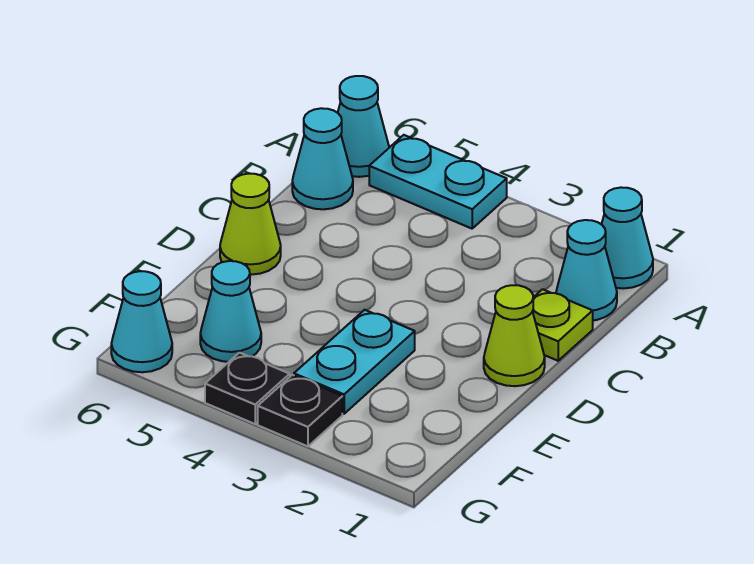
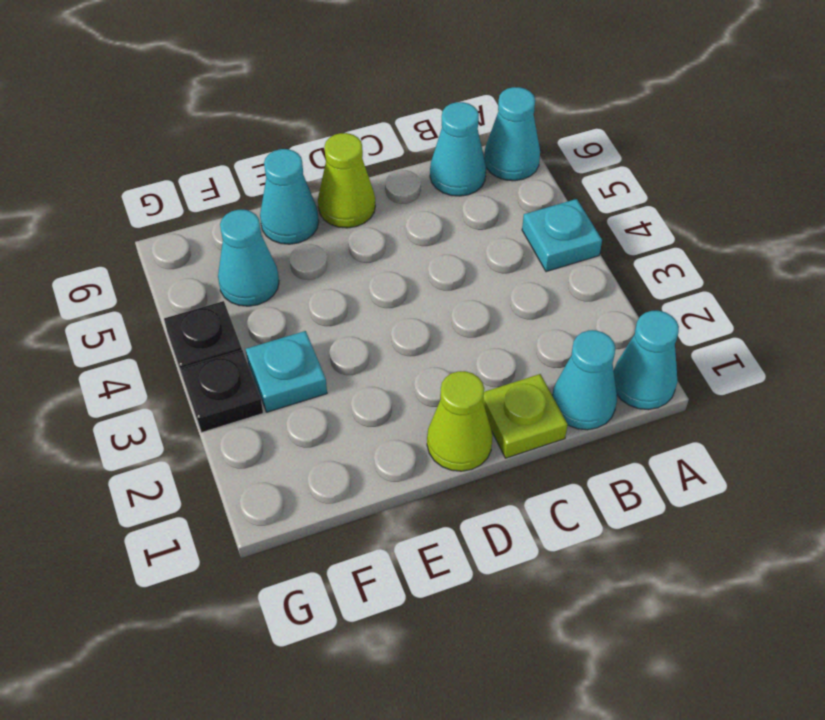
cyan plate A4:A5 level 1 -> cyan plate A4 level 1
cyan plate E3:F3 level 1 -> cyan plate F3 level 1
cyan cone G6 level 1 -> cyan cone E6 level 1

